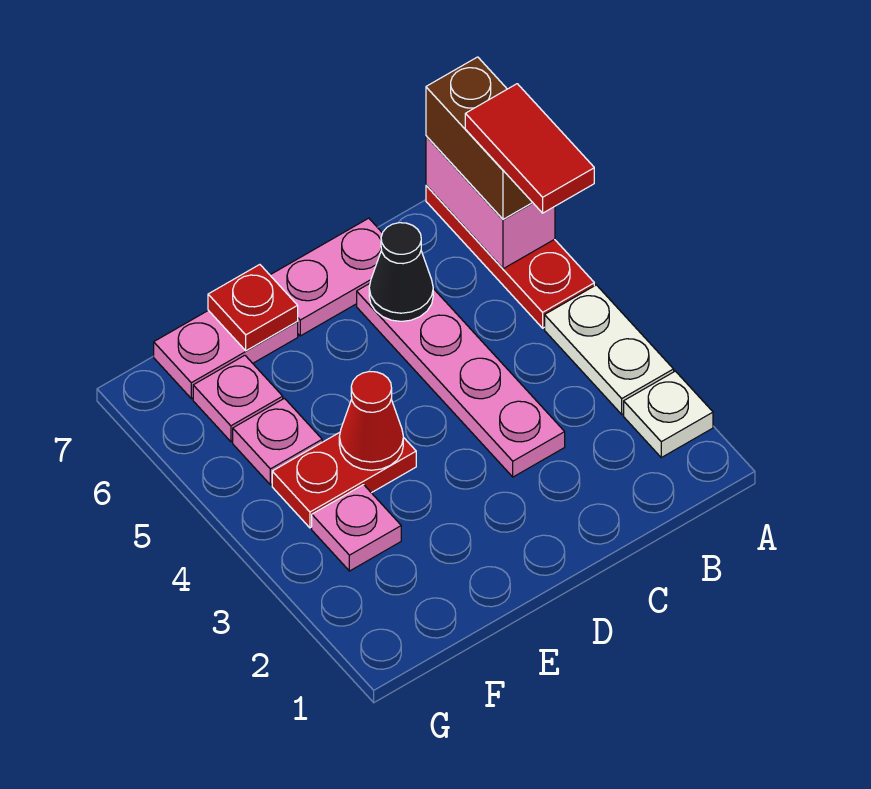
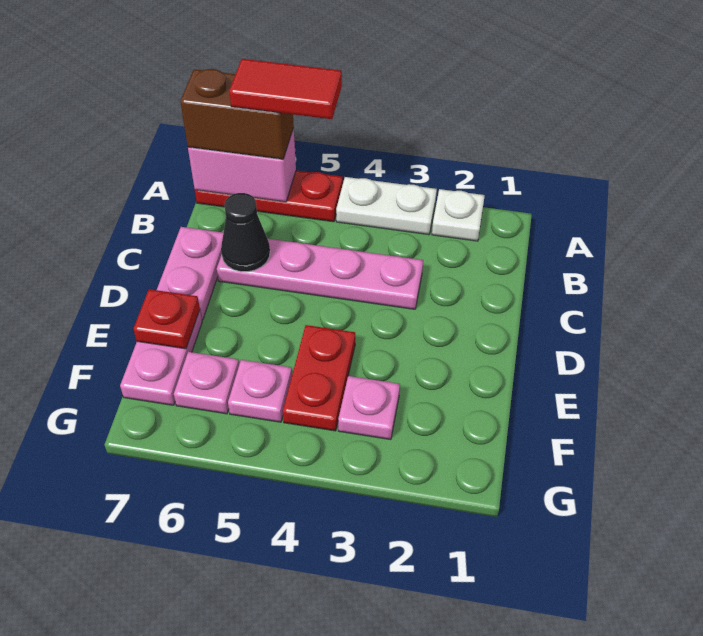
red cone E4 level 2 -> none

